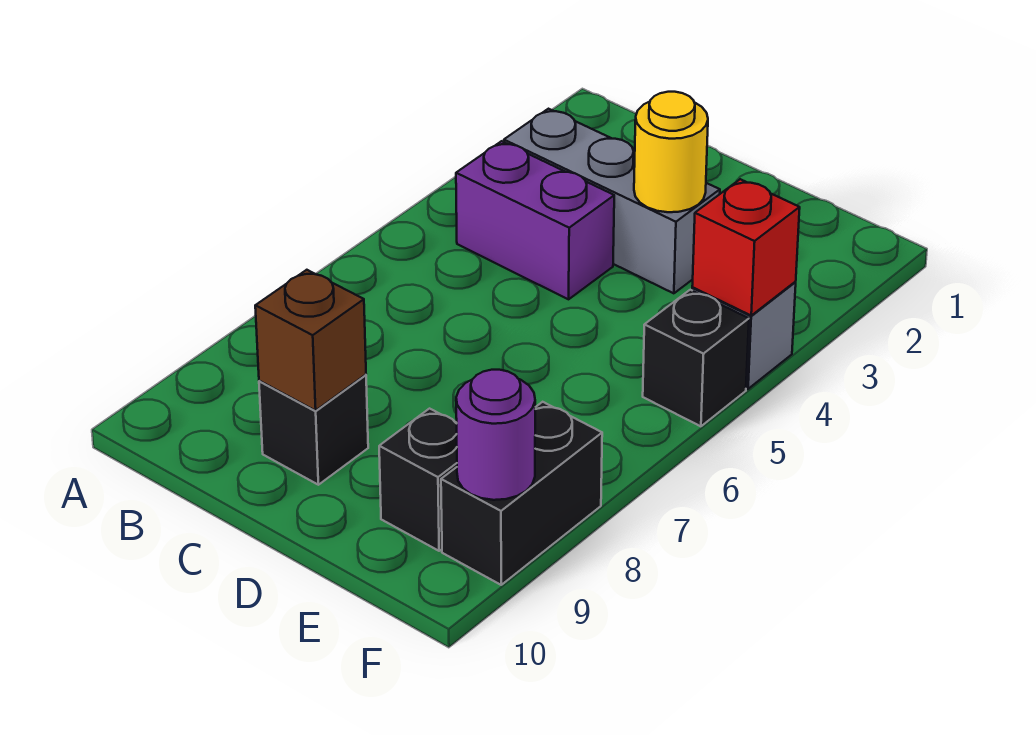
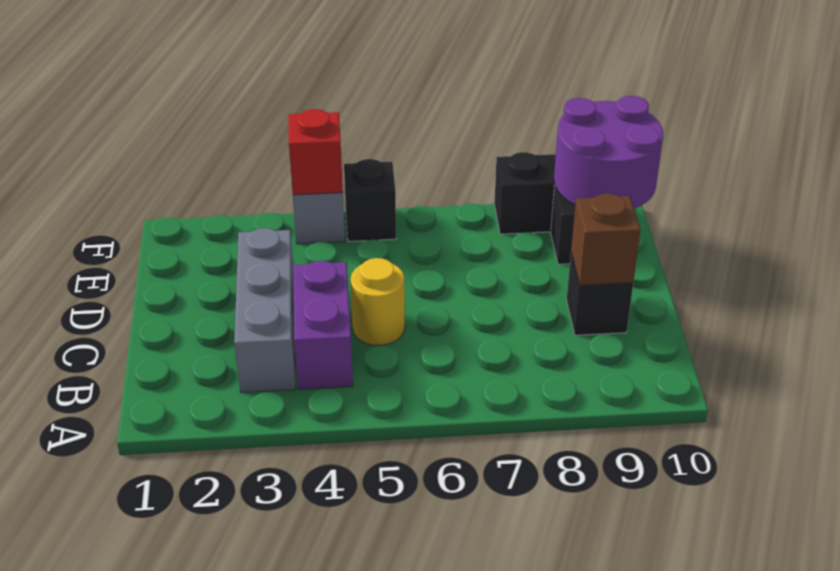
yellow round brick D3 level 2 -> yellow round brick C5 level 1
purple round brick F9 level 2 -> purple round brick E9:F10 level 2

